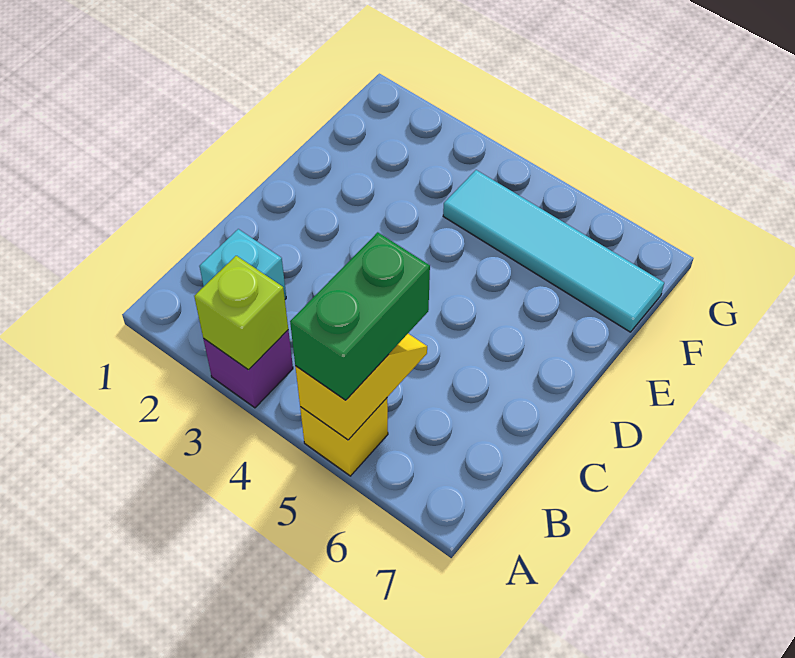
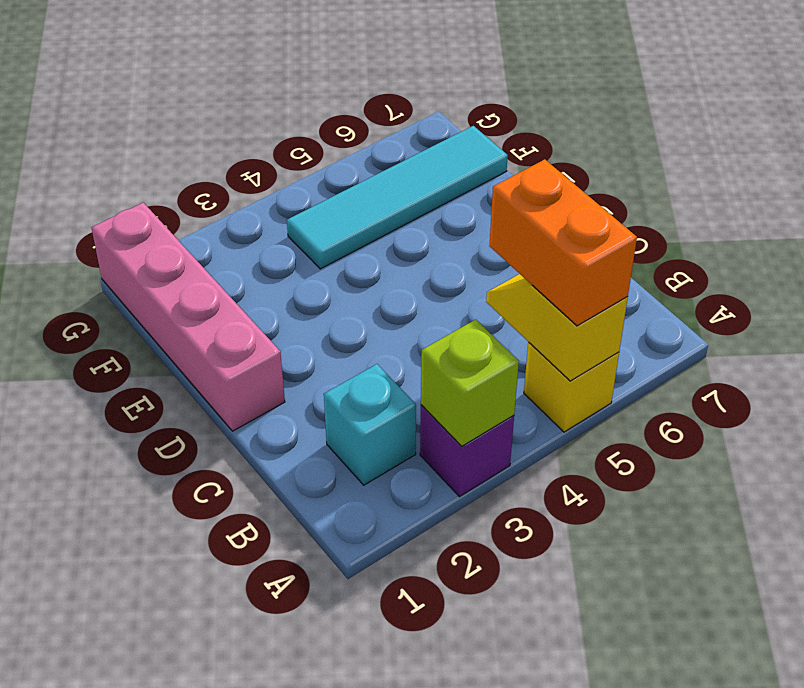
green brick A5:B5 level 3 -> orange brick A5:B5 level 3
none -> pink brick D1:G1 level 1

